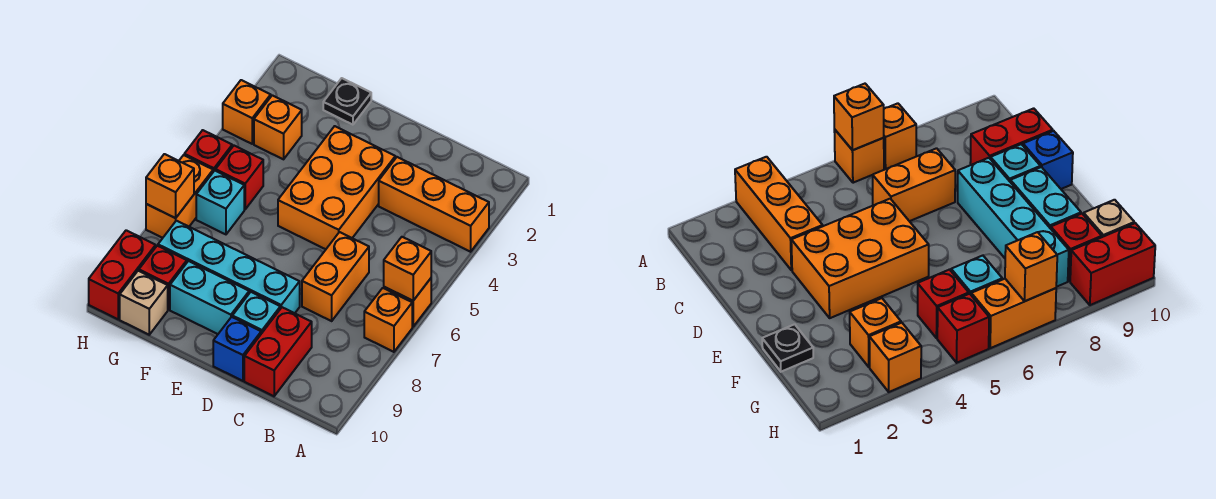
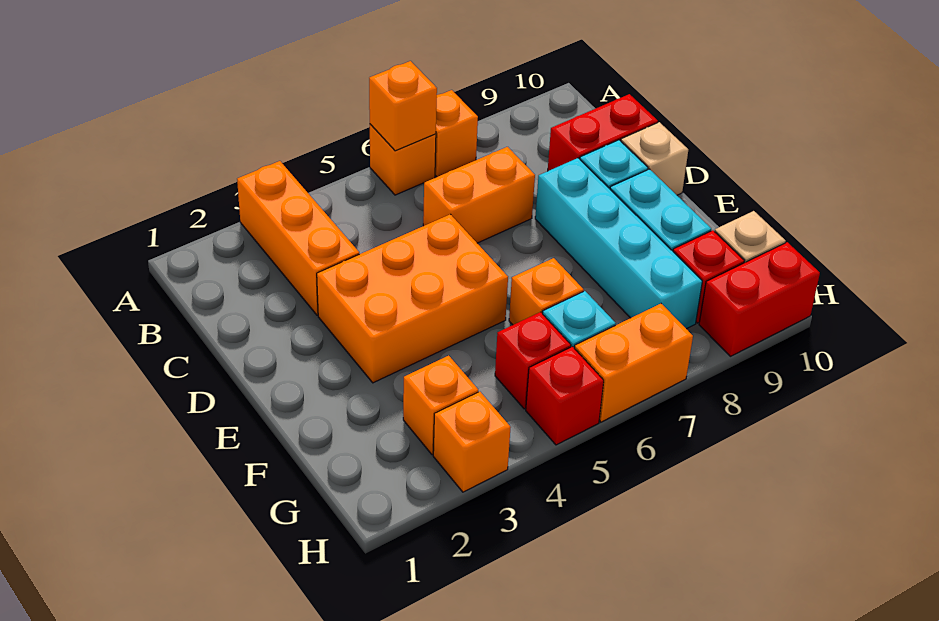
blue brick D10 level 1 -> tan brick D10 level 1
black plate F1 level 1 -> none
orange brick H7 level 2 -> orange brick F6 level 1

